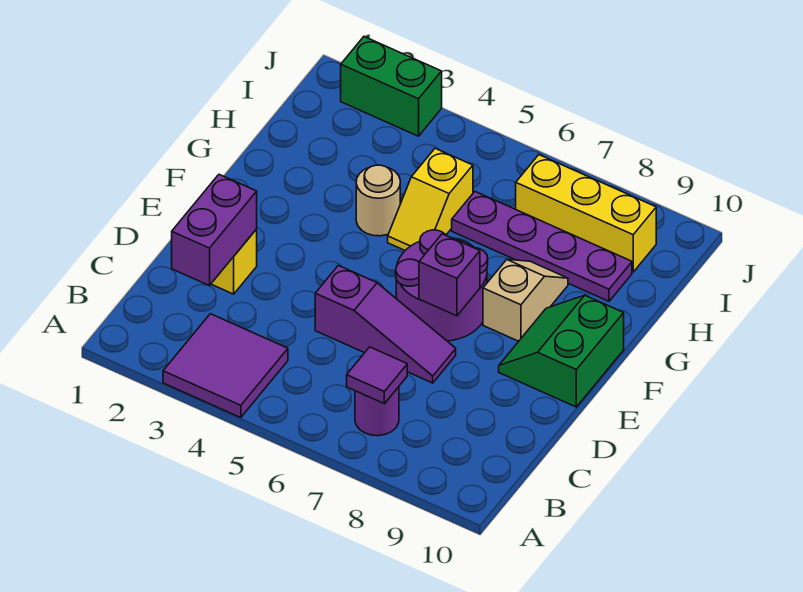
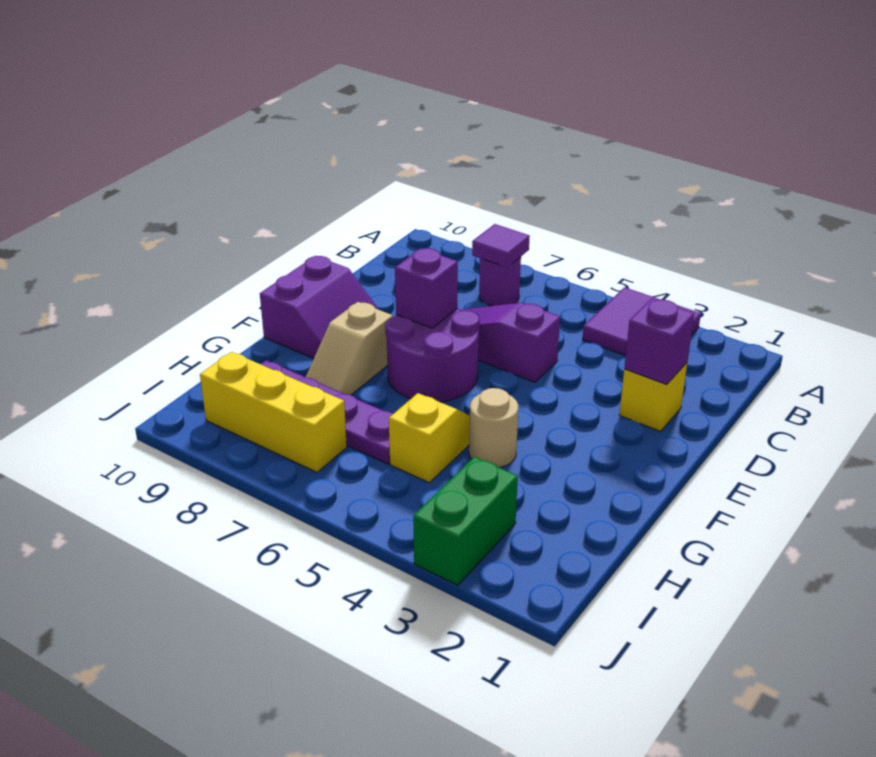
purple brick C2:D2 level 2 -> purple brick D2 level 2
green slope E9:F10 level 1 top 10 -> purple slope E9:F10 level 1 top 10
green brick J2:J3 level 1 -> green brick I3:J3 level 1

